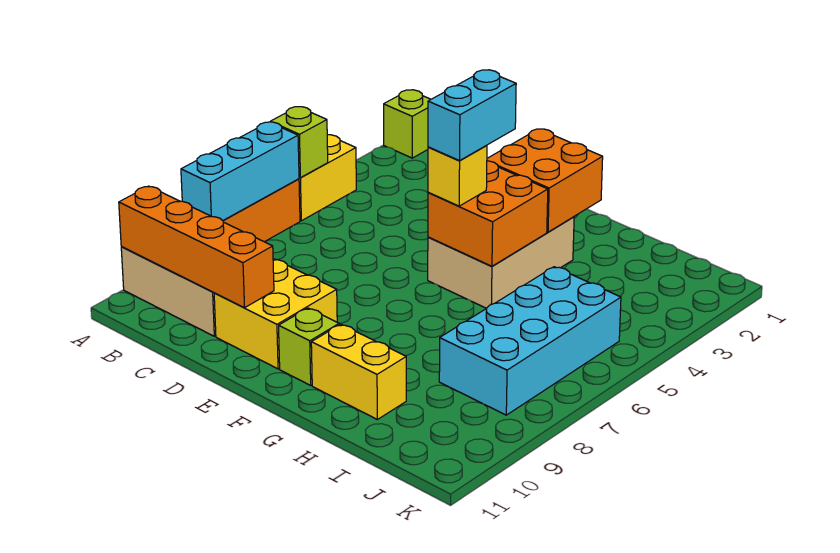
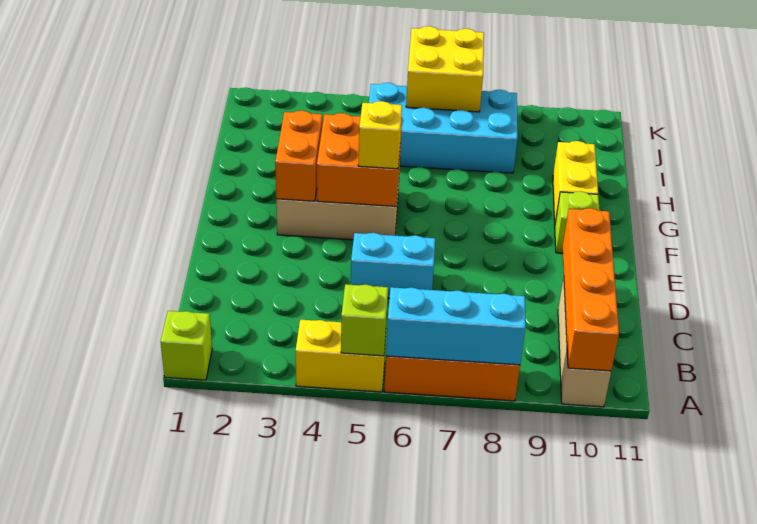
yellow brick D9:E10 level 1 -> yellow brick J6:K7 level 2
orange brick F2:G3 level 2 -> orange brick F3:G3 level 2
cyan brick F4:F5 level 4 -> cyan brick D5:D6 level 1

